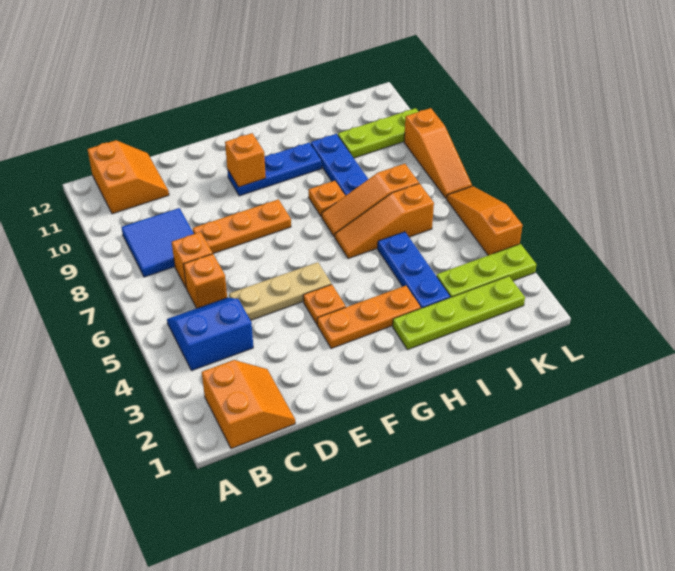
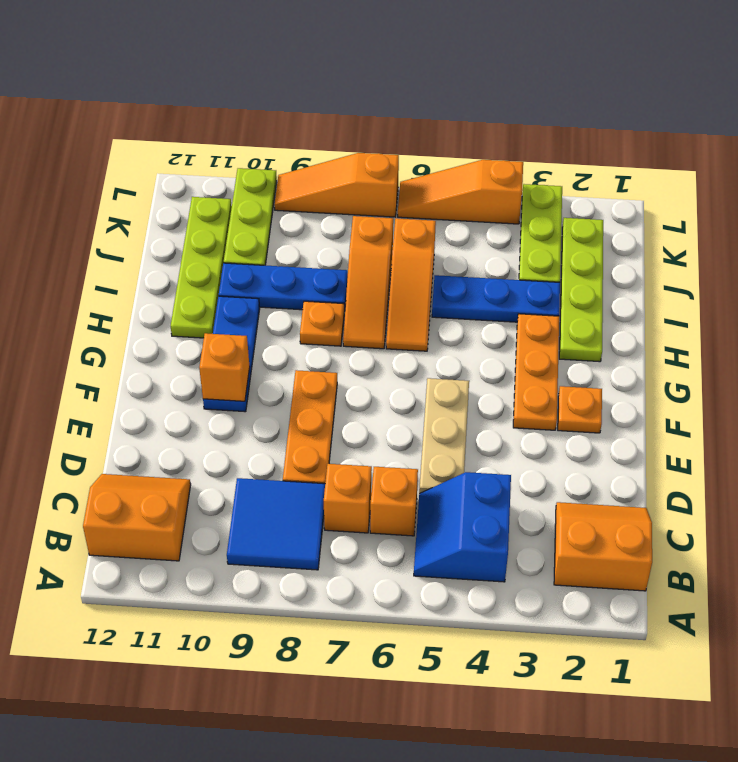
orange plate F4 level 1 -> orange plate F2 level 1
none -> lime plate H11:K11 level 1
orange slope L7:L9 level 1 top 9 -> orange slope L7:L9 level 1 top 7

